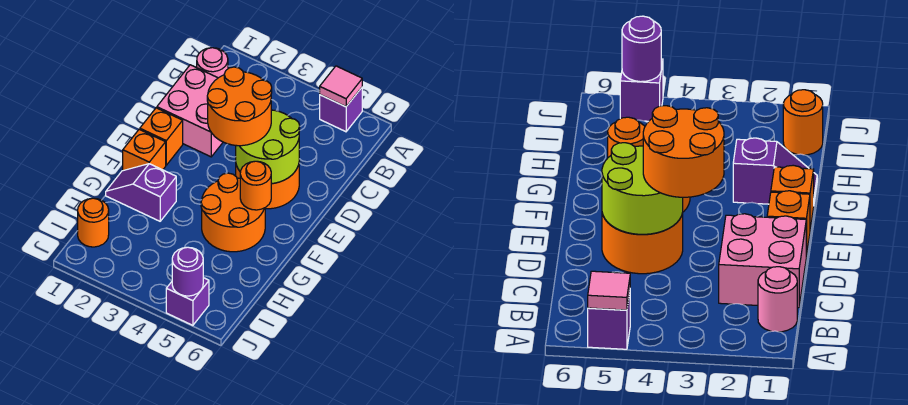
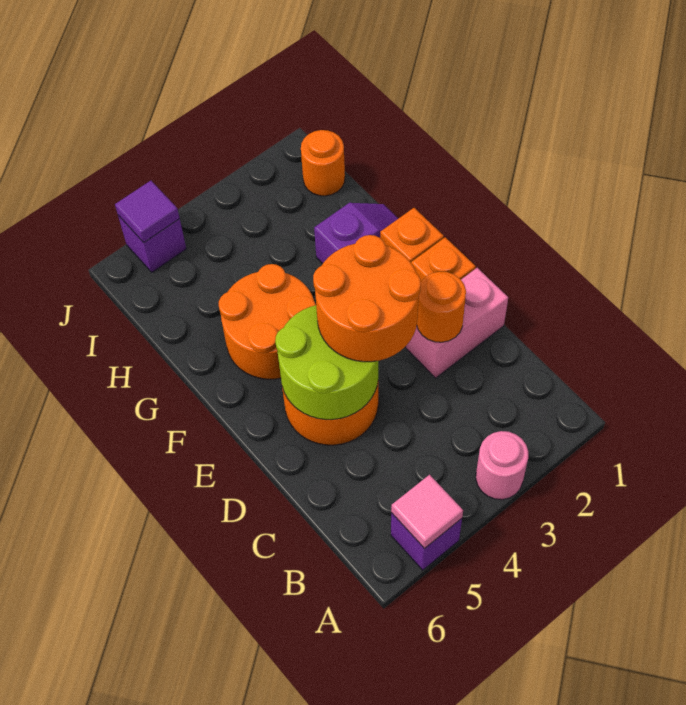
pink round brick B1 level 1 -> pink round brick A3 level 1
pink brick C1:D2 level 1 -> pink brick D1:D2 level 1
orange round brick F5 level 2 -> orange round brick D2 level 2
purple round brick J5 level 2 -> purple tile J5 level 2

